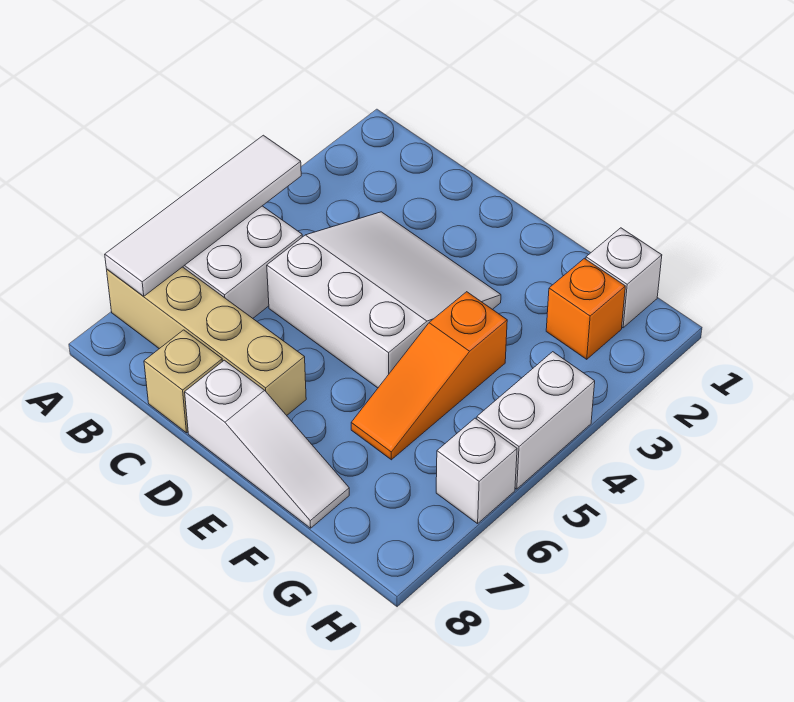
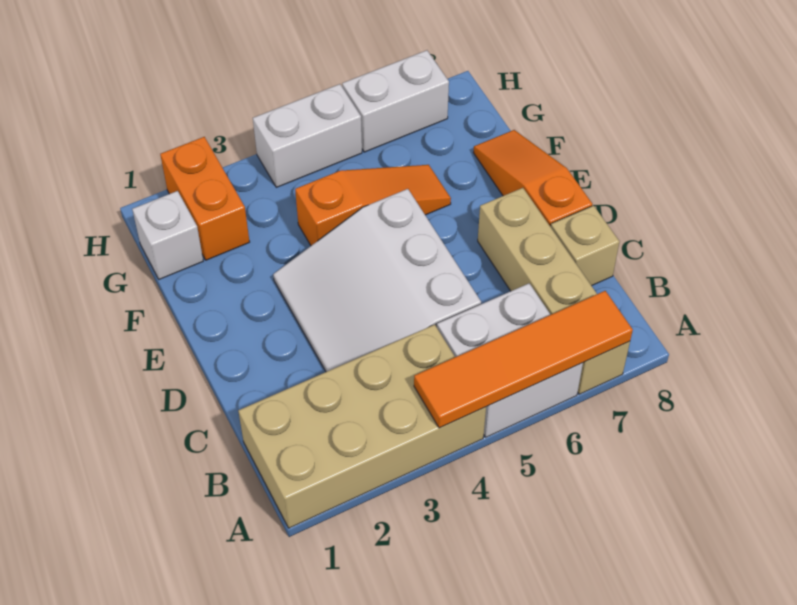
none -> tan brick A1:B4 level 1
white tile A4:A7 level 2 -> orange tile A4:A7 level 2
white slope D8:F8 level 1 top D -> orange slope D8:F8 level 1 top D
orange brick G2 level 1 -> orange brick G2:H2 level 1
white brick H6 level 1 -> white brick H6:H7 level 1

